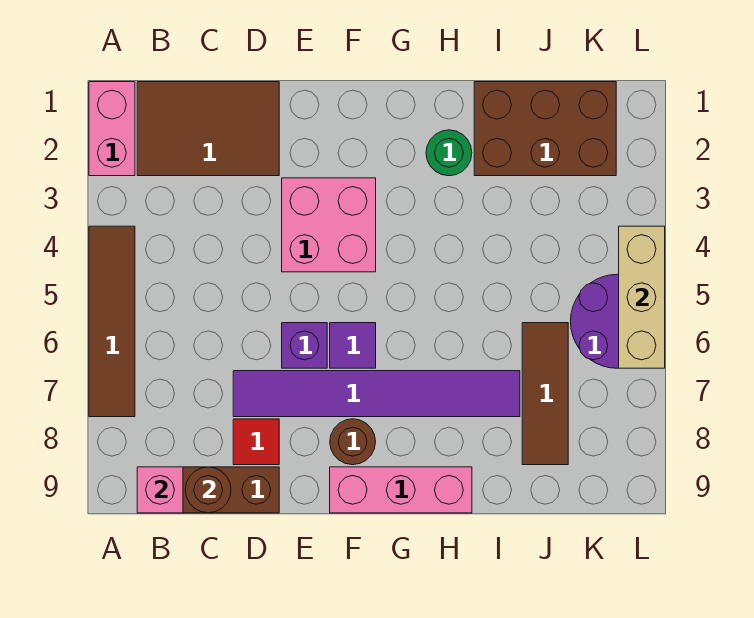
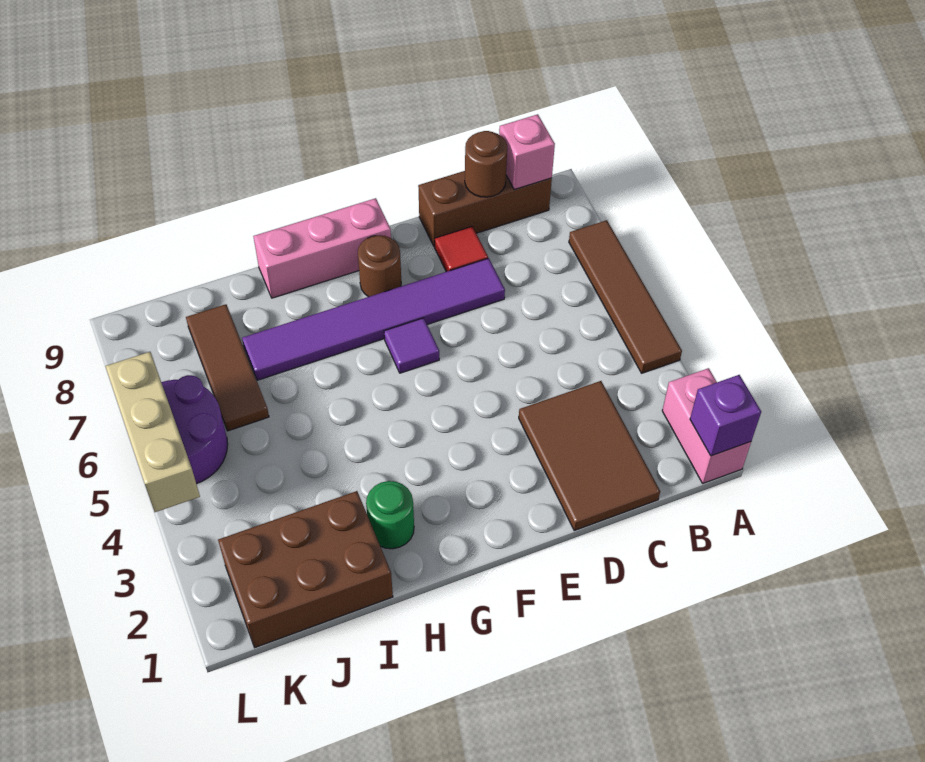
brown tile B1:D2 level 1 -> brown tile C1:D3 level 1
pink brick E3:F4 level 1 -> none
purple brick E6 level 1 -> purple brick A1 level 2

